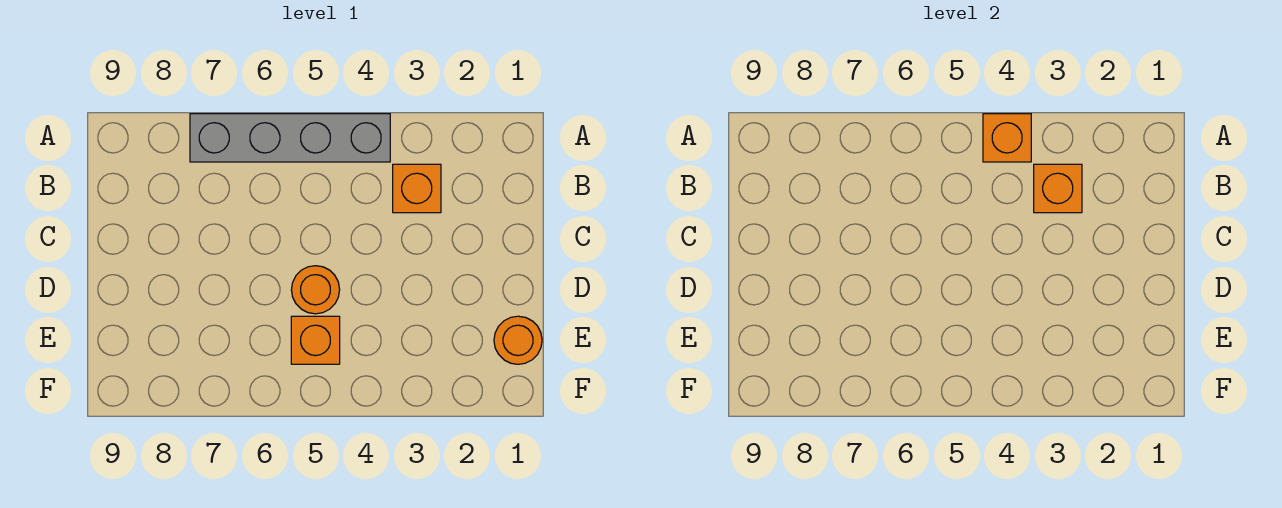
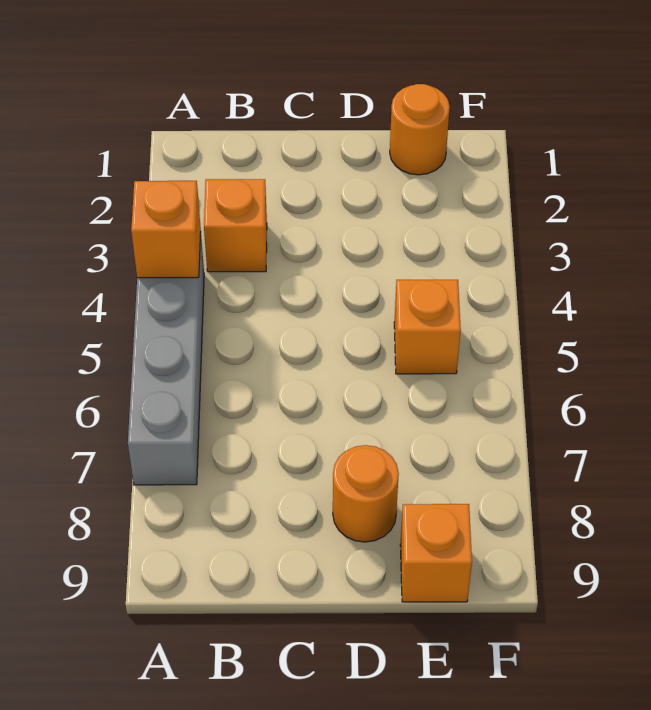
orange brick B3 level 2 -> orange brick E9 level 1
orange round brick D5 level 1 -> orange round brick D8 level 1

